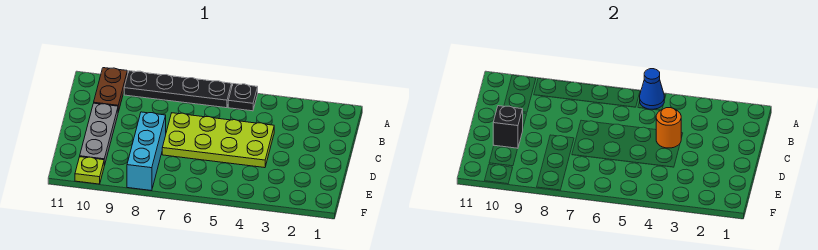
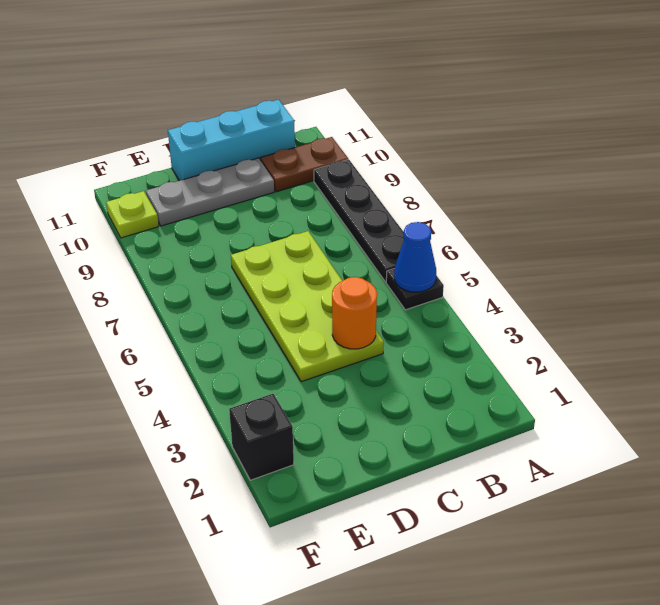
cyan brick D8:F8 level 1 -> cyan brick B11:D11 level 1
black brick D10 level 2 -> black brick F2 level 1

